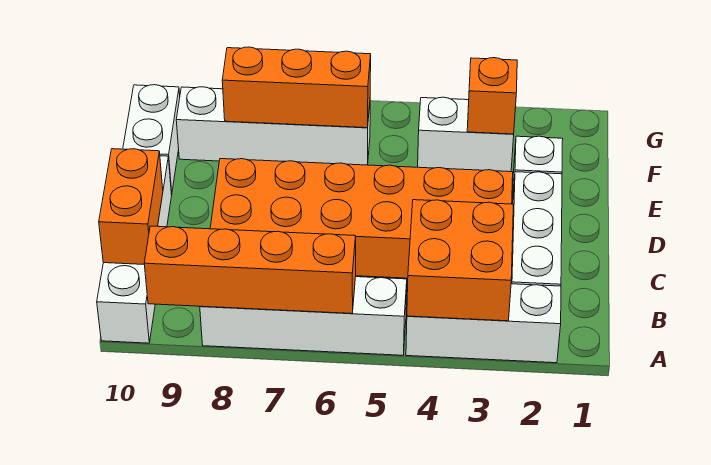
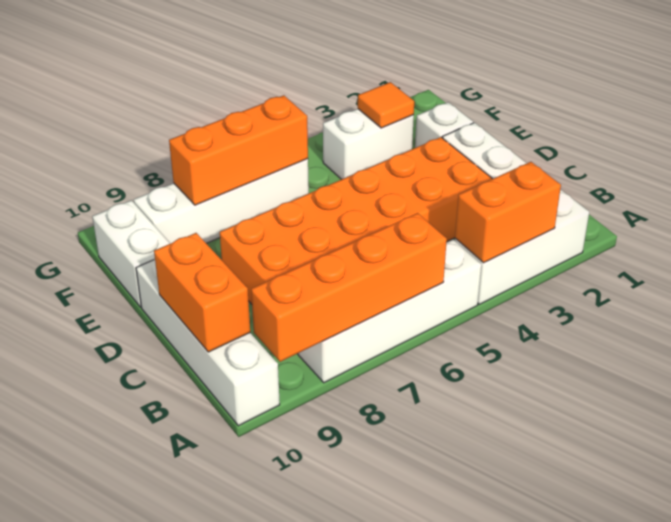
orange brick A3:B4 level 2 -> orange brick A3:A4 level 2
orange brick F3 level 2 -> orange tile F3 level 2

